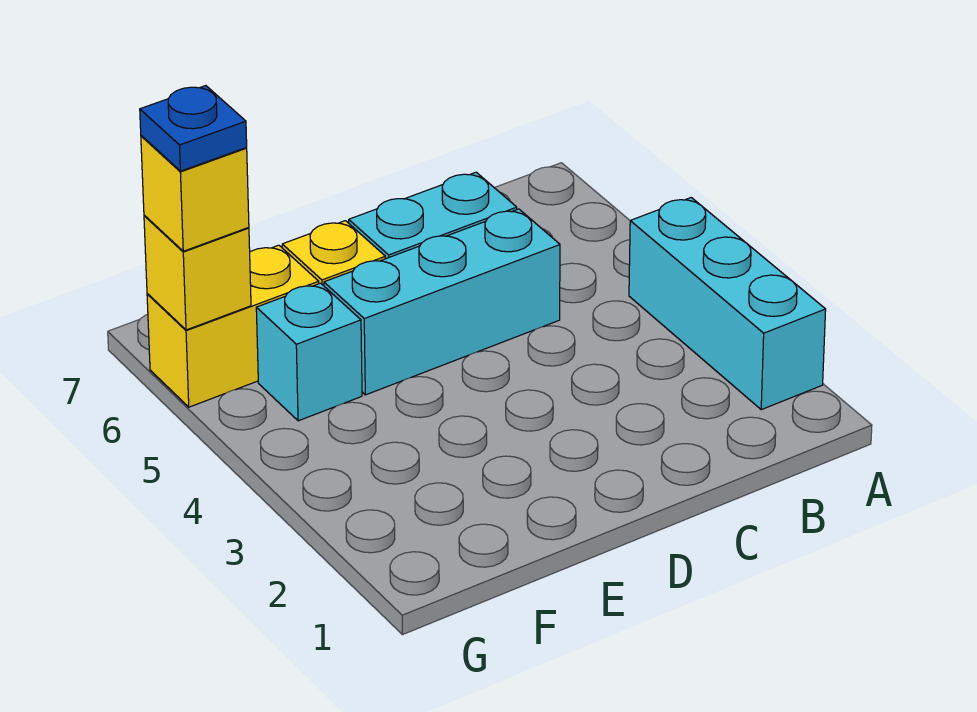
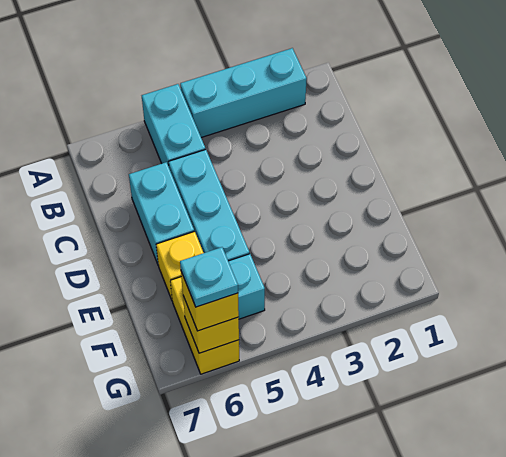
none -> cyan brick A5:B5 level 1
blue plate G6 level 4 -> cyan plate G6 level 4

